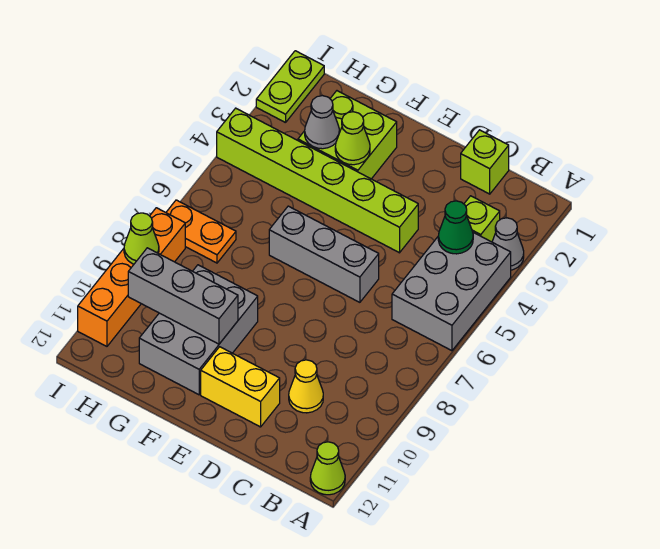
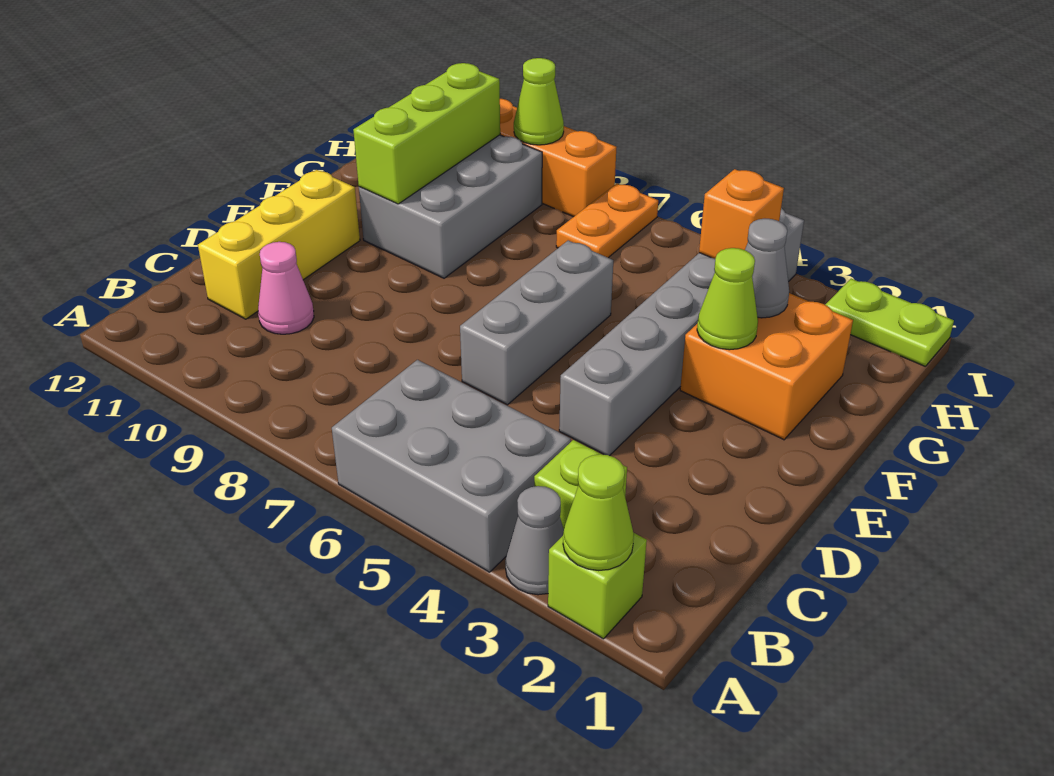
lime cone A12 level 1 -> lime cone A2 level 2
green cone B4 level 2 -> none
lime brick C1 level 1 -> lime brick A2 level 1
yellow cone C10 level 1 -> pink cone C10 level 1
lime brick D4:I4 level 1 -> grey brick D4:I4 level 1
yellow brick D11:E11 level 1 -> yellow brick C11:E11 level 1
lime brick F2:G3 level 1 -> orange brick F2:G3 level 1
grey brick F9:G11 level 1 -> grey brick F9:H10 level 1
grey brick F10:H10 level 2 -> lime brick F10:H10 level 2
none -> orange brick H4 level 2

